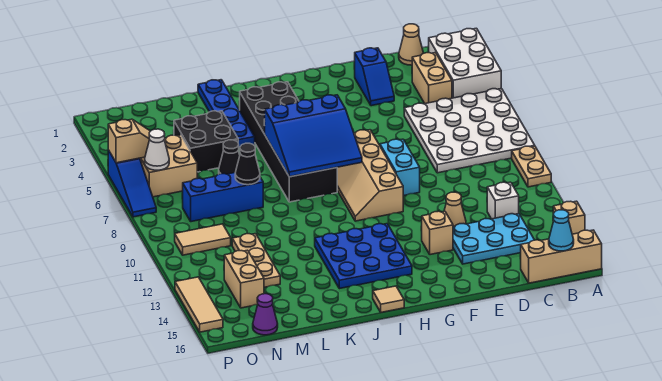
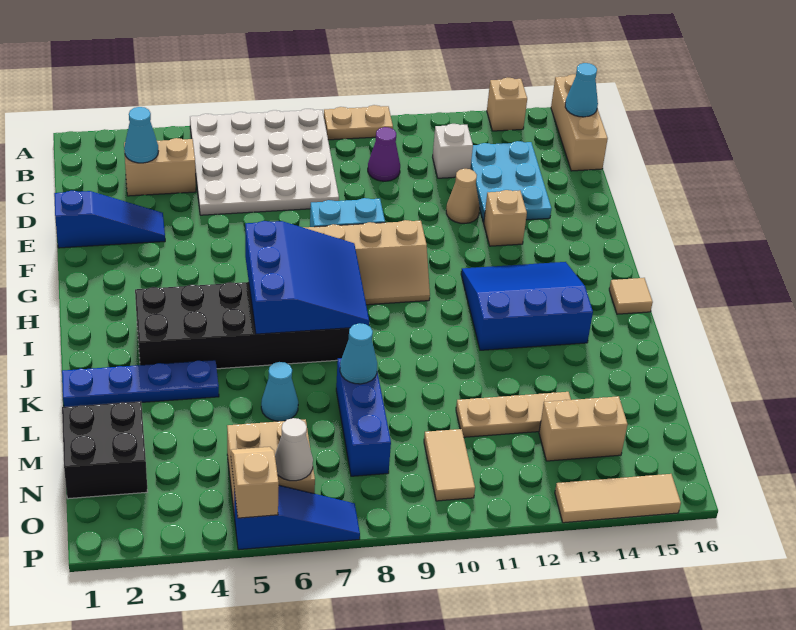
white brick A2:B4 level 1 -> none
tan cone C1 level 1 -> none
none -> cyan cone C3 level 2
blue slope E2:E3 level 1 top 2 -> blue slope E1:E3 level 1 top 1
blue plate H12:J14 level 1 -> blue slope H12:J14 level 1 top J
black brick L4:M5 level 1 -> black brick M1:N2 level 1
black cone L6 level 1 -> cyan cone L6 level 1
black cone L8 level 2 -> cyan cone L8 level 2
purple cone N16 level 1 -> purple cone C10 level 1

